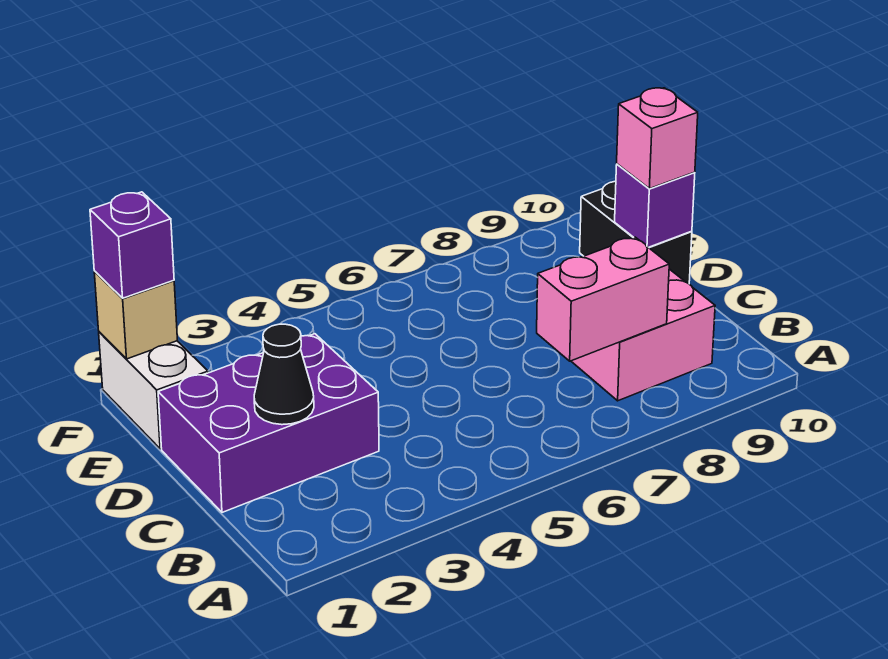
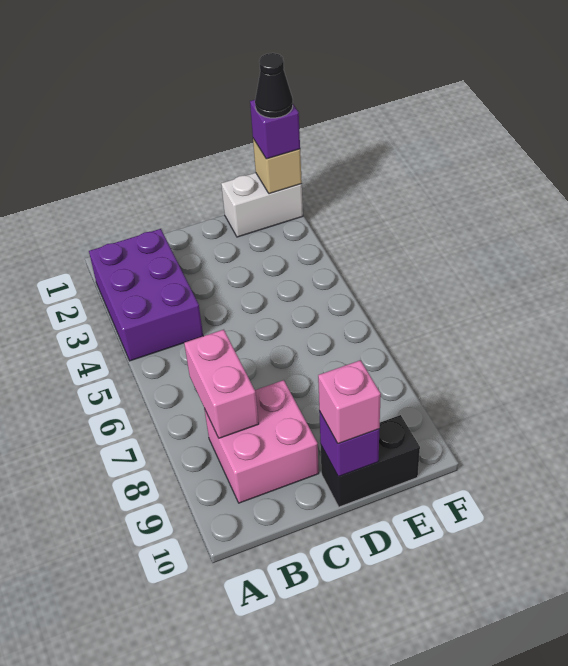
purple brick C1:D3 level 1 -> purple brick A2:B4 level 1
black cone C2 level 2 -> black cone F1 level 4

